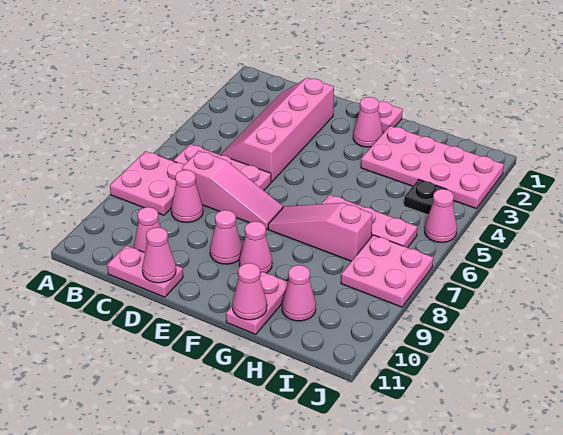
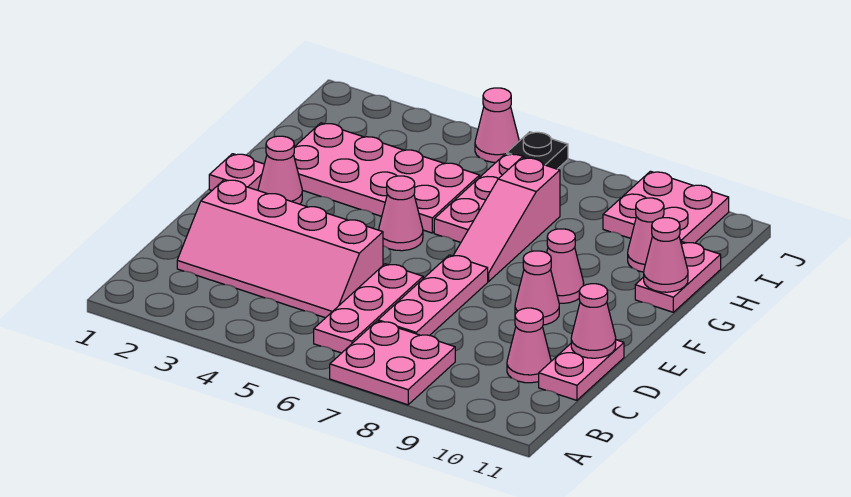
pink slope C7:E7 level 1 top C -> pink plate C7:E7 level 1
pink cone C8 level 1 -> pink cone F5 level 1
pink plate G2:J3 level 1 -> pink plate G2:H5 level 1
pink plate G10:G11 level 1 -> pink plate G11:H11 level 1
black plate I4 level 1 -> black plate J6 level 1
pink plate I7:J8 level 1 -> pink plate I9:J10 level 1

